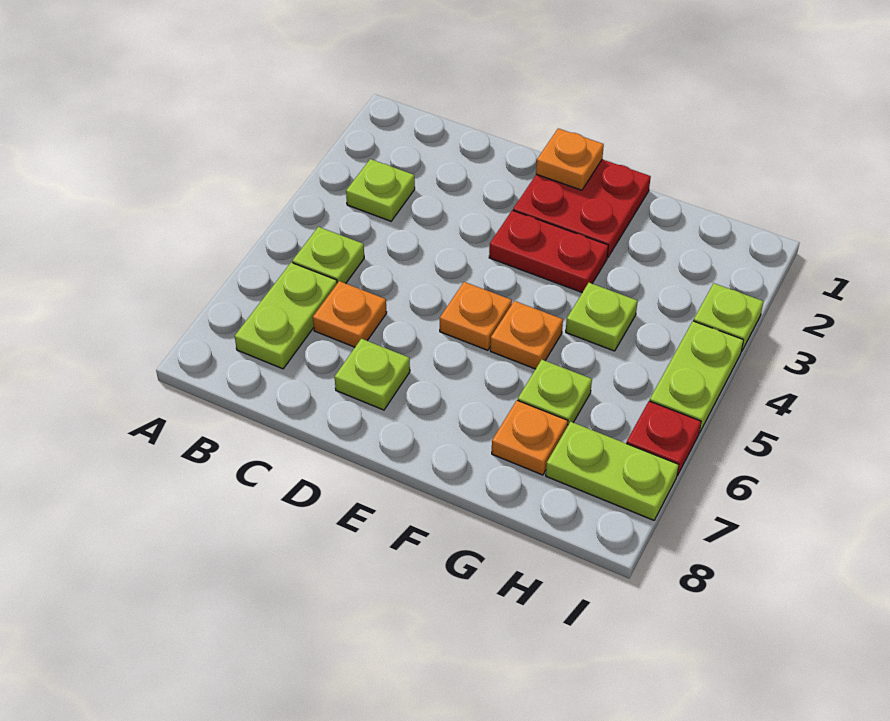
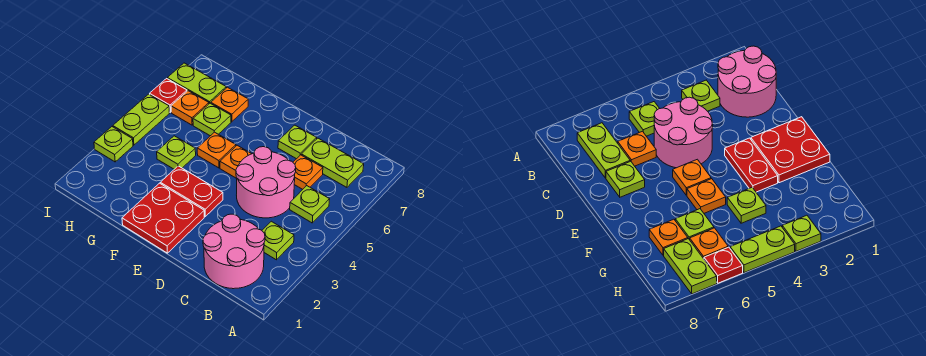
none -> pink round brick B1:C2 level 1
lime plate B6:B7 level 1 -> lime plate B7:C7 level 1
none -> pink round brick C4:D5 level 1
orange plate E1 level 2 -> orange plate H6 level 1

